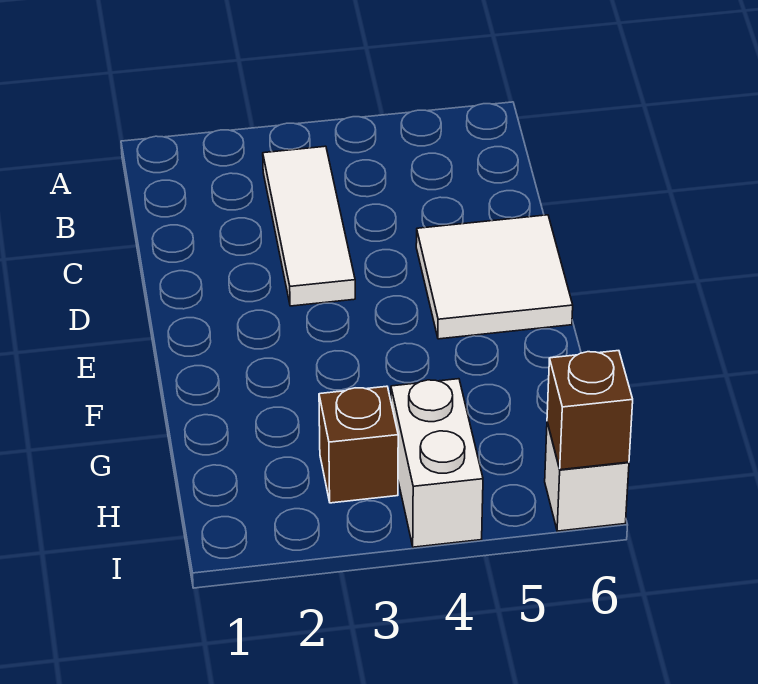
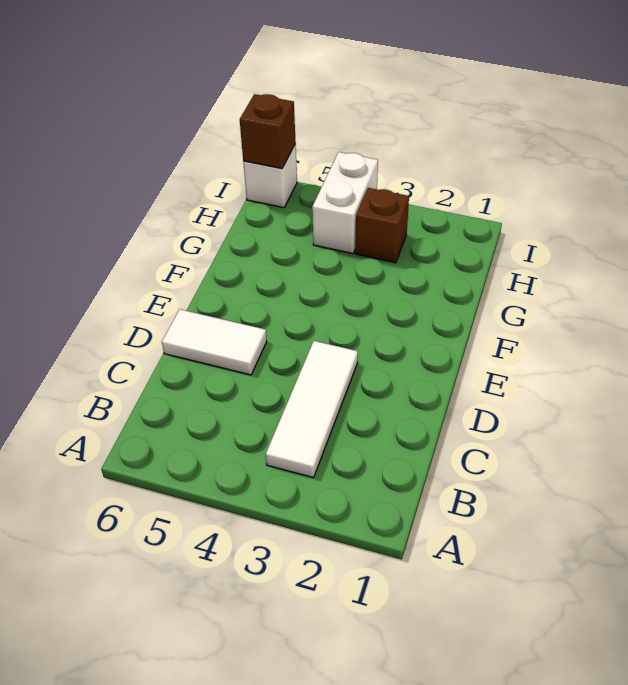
white tile D5:E6 level 1 -> white tile D5:D6 level 1

